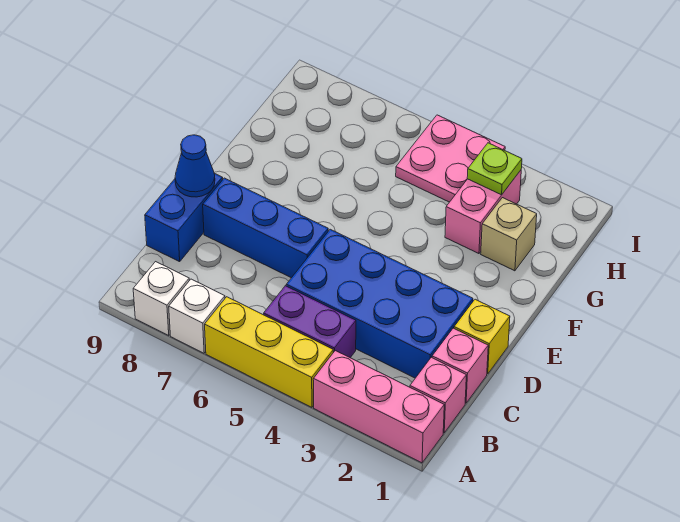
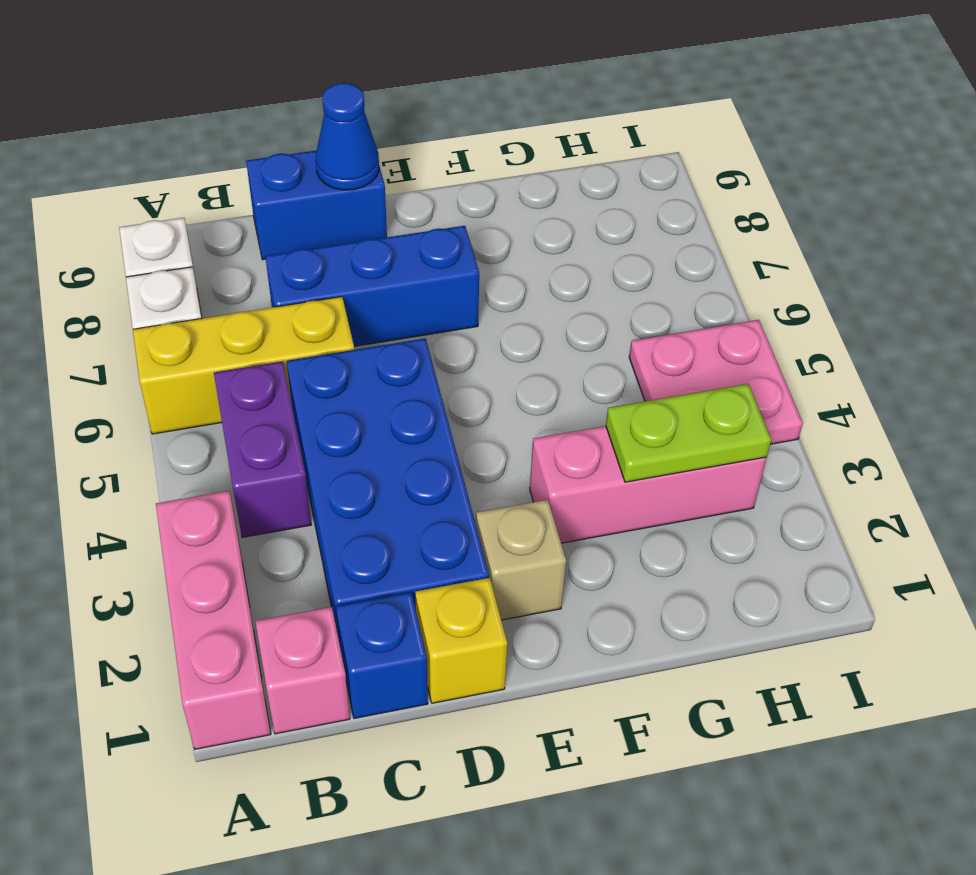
yellow brick A4:A6 level 1 -> yellow brick A6:C6 level 1
pink brick C1 level 1 -> blue brick C1 level 1
blue brick D6:D8 level 1 -> blue brick C7:E7 level 1
tan brick G2 level 1 -> tan brick E2 level 1
pink brick G3:H3 level 1 -> pink brick F3:H3 level 1
lime plate H3 level 2 -> lime plate G3:H3 level 2

